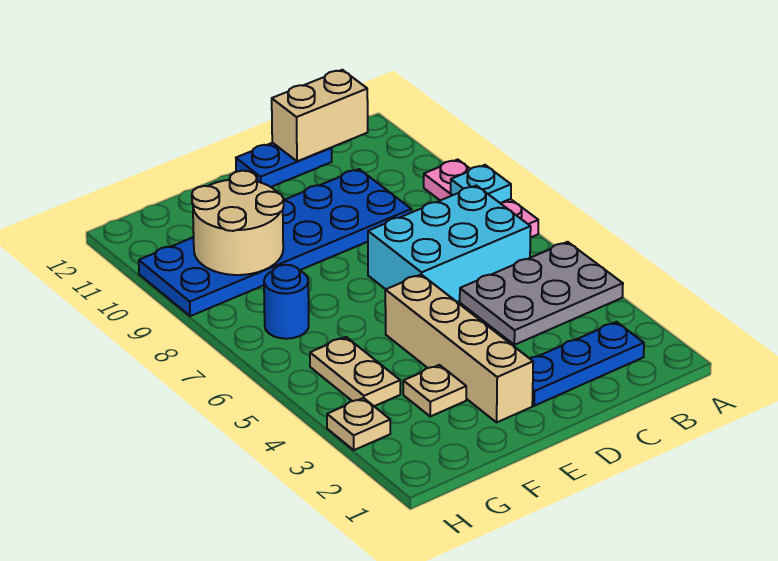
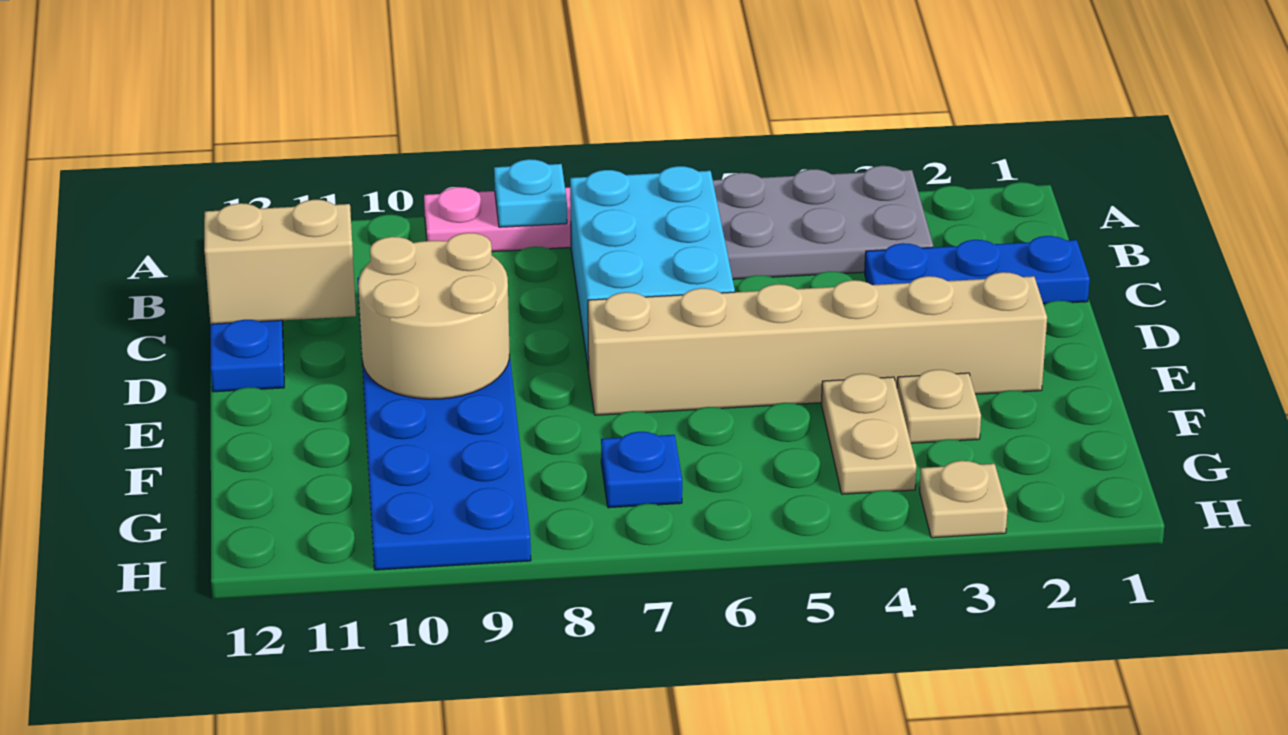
grey plate A4:C5 level 1 -> grey plate A3:B5 level 1
blue plate B2:D2 level 1 -> blue plate C1:C3 level 1
tan brick B12:C12 level 2 -> tan brick C11:C12 level 2
tan brick E2:E5 level 1 -> tan brick E2:E7 level 1
tan round brick F9:G10 level 2 -> tan round brick D9:E10 level 2
tan plate G4:G5 level 1 -> tan plate F4:G4 level 1
blue round brick G7 level 1 -> blue plate G7 level 1

